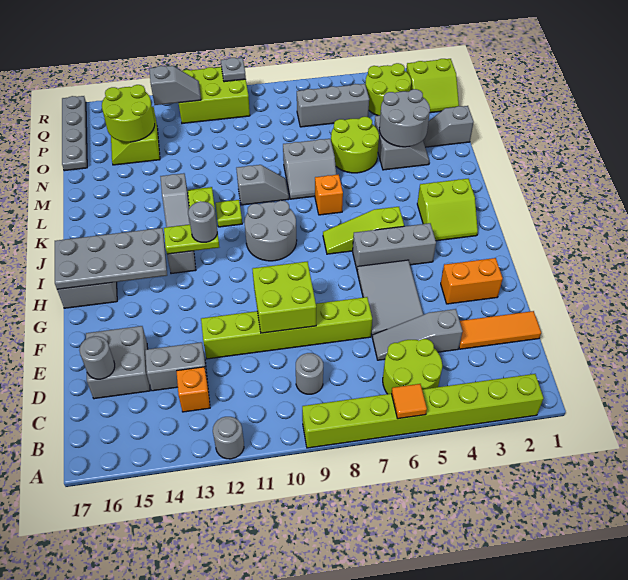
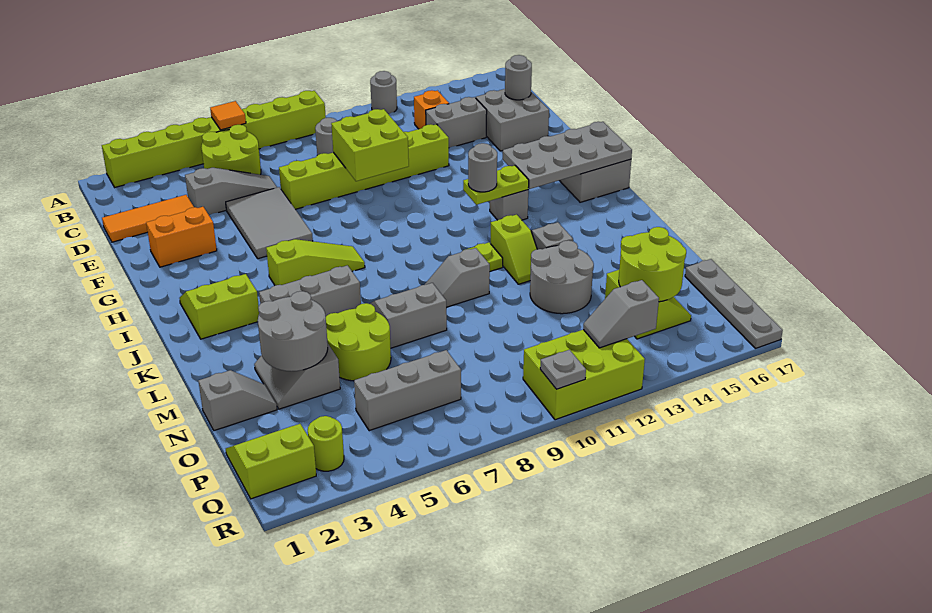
grey brick H4:H6 level 1 -> grey brick K4:K6 level 1
grey round brick I9:J10 level 1 -> grey round brick M12:N13 level 1
orange brick K7 level 1 -> none
lime round brick P3:Q4 level 1 -> lime round brick Q3 level 1

